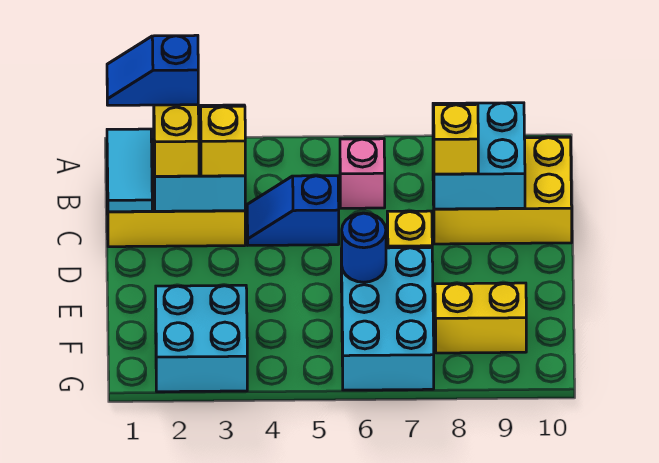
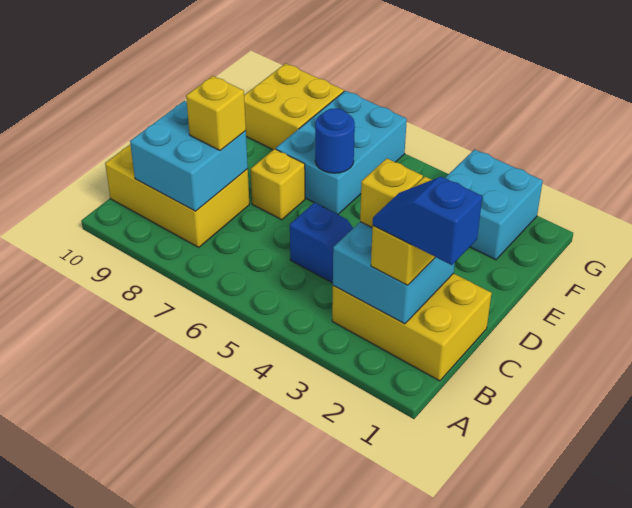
cyan tile B1:C1 level 2 -> none
blue slope B1:B2 level 4 top 2 -> blue slope B1:B2 level 4 top 1
pink brick B6 level 1 -> none
yellow brick F8:F9 level 1 -> yellow brick F8:G9 level 1

